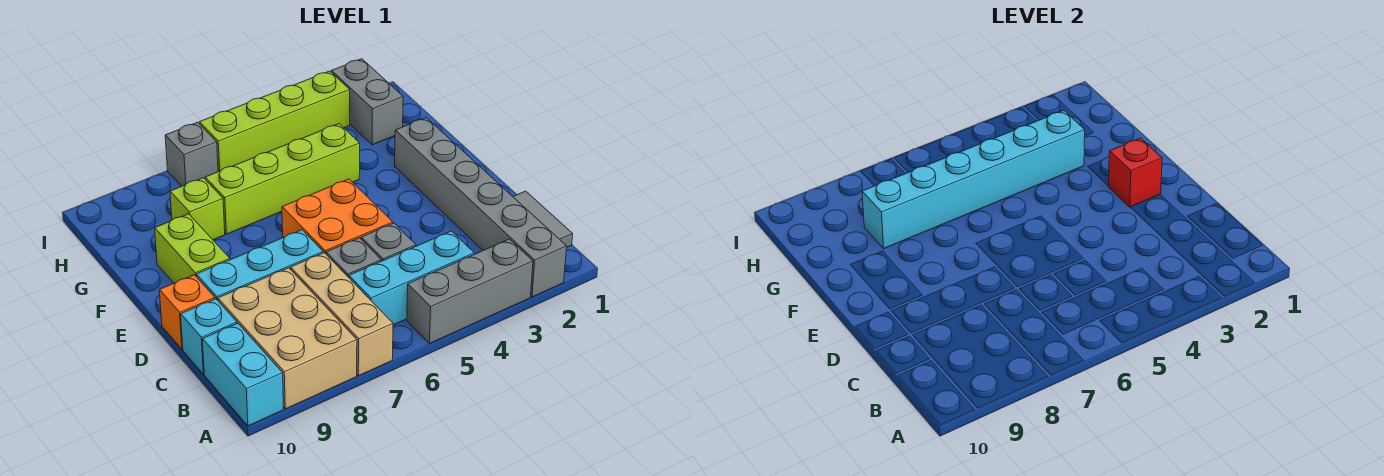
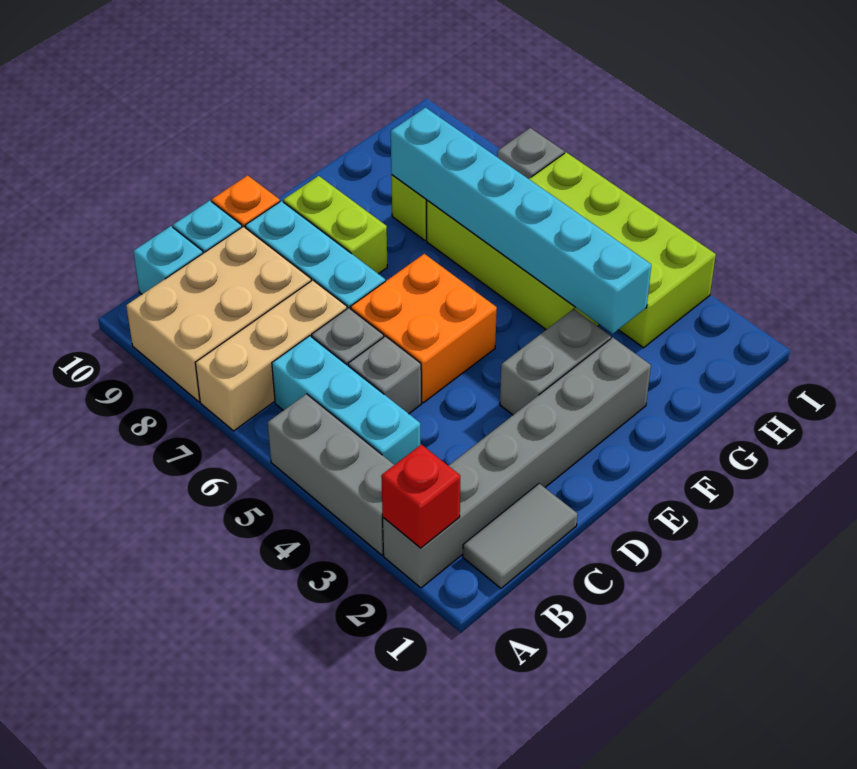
cyan brick A10:B10 level 1 -> cyan brick B10 level 1
red brick E2 level 2 -> red brick A2 level 2
lime brick E9:F9 level 1 -> lime brick E8:E9 level 1
grey brick H2:I2 level 1 -> grey brick E3:F3 level 1
lime brick I3:I6 level 1 -> lime brick H3:I6 level 1

